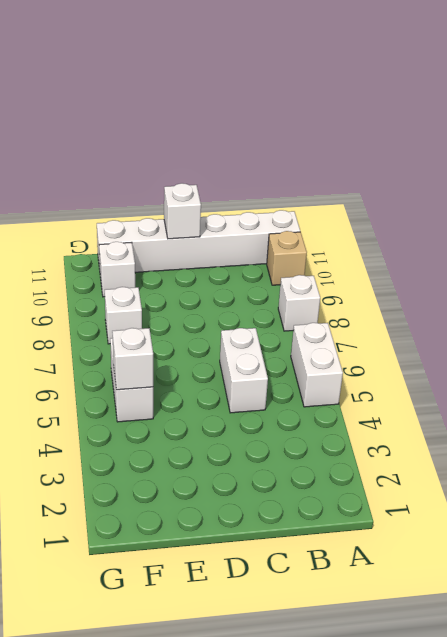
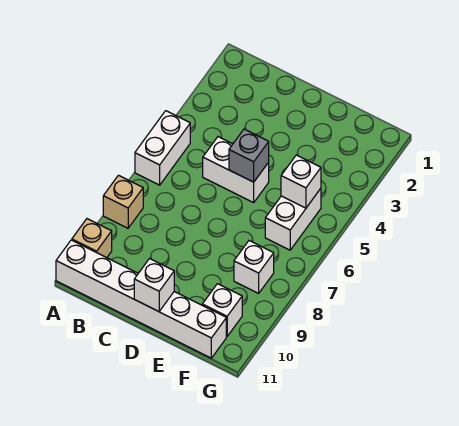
white brick A8 level 1 -> tan brick A8 level 1
white brick C5:C6 level 1 -> white brick C5:D5 level 1
none -> grey brick D5 level 2

